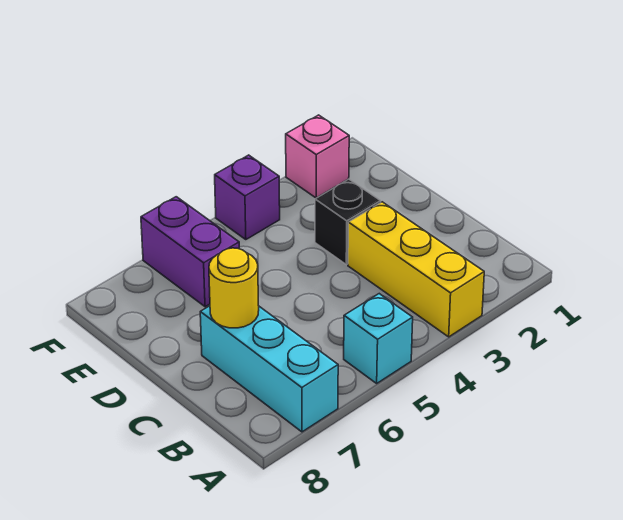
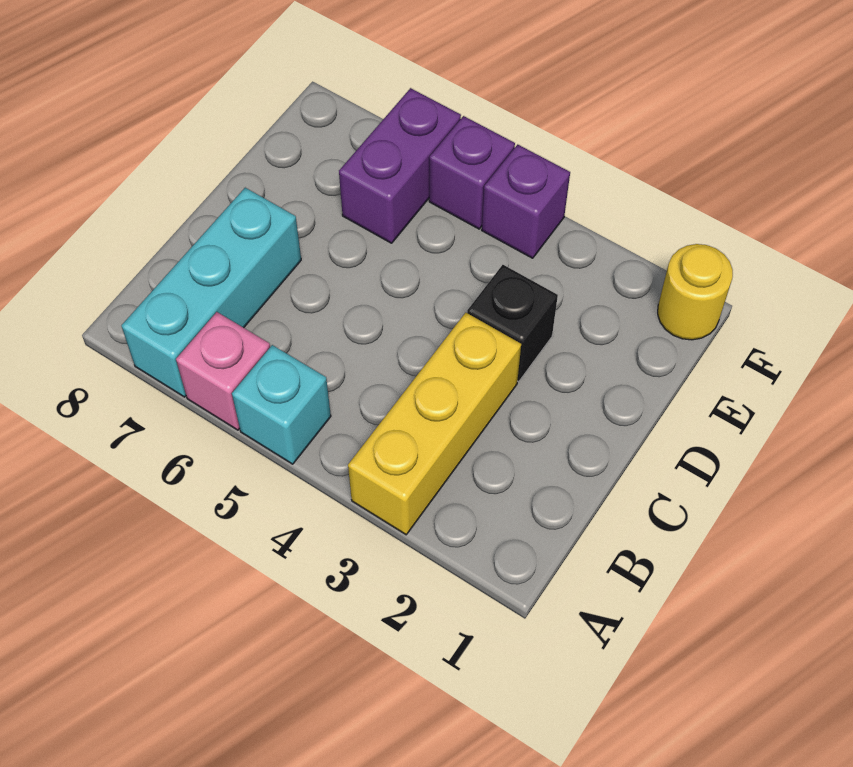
yellow round brick C7 level 2 -> yellow round brick F1 level 1
pink brick F2 level 1 -> pink brick A6 level 1
none -> purple brick F5 level 1

